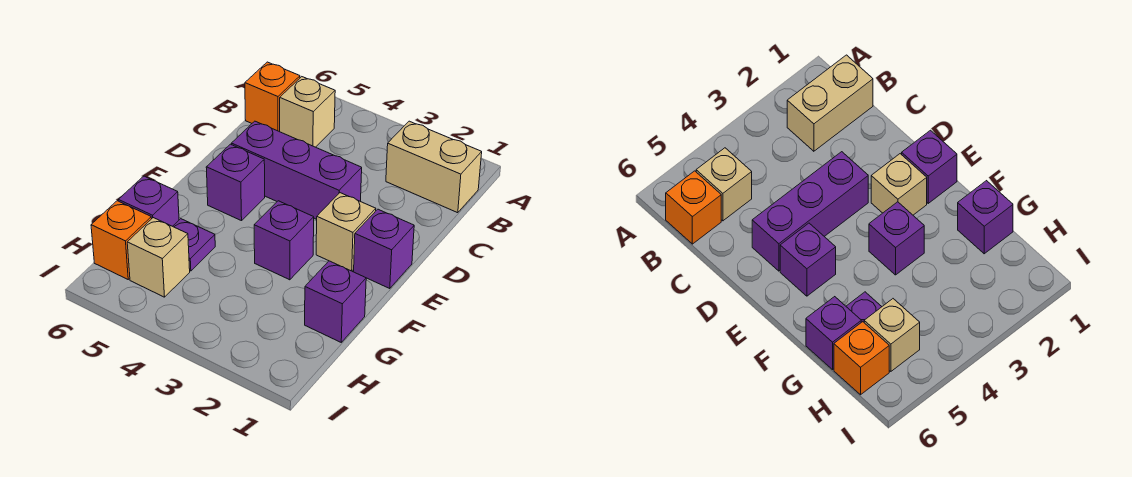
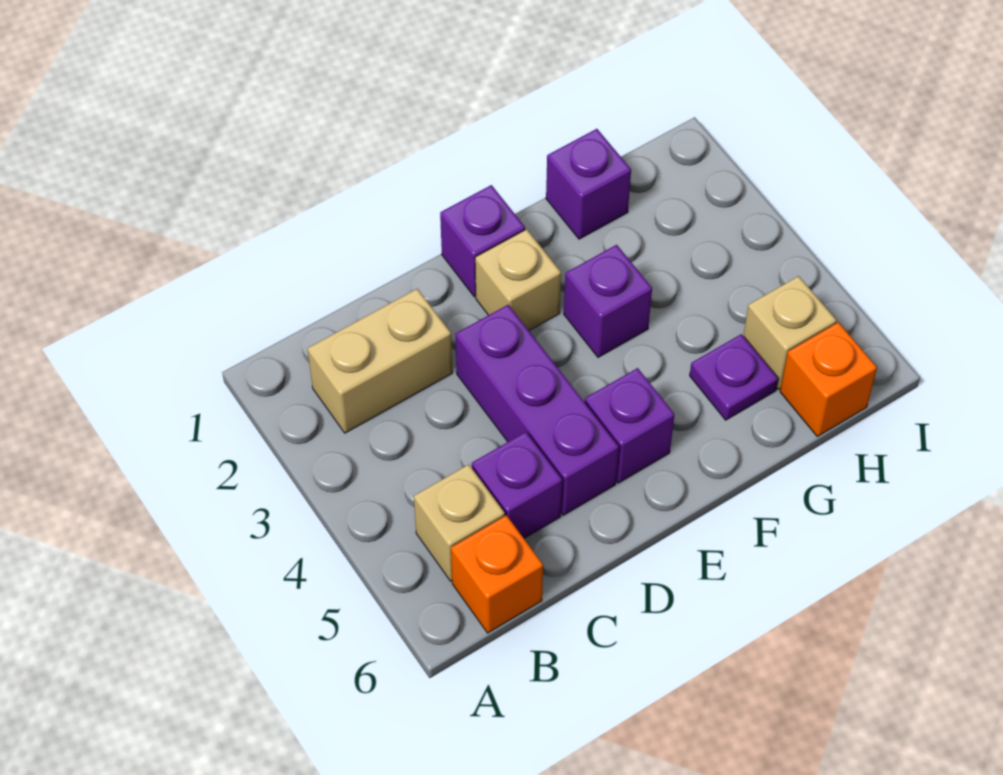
tan brick B1:B2 level 1 -> tan brick B2:C2 level 1
purple brick G6 level 1 -> purple brick C5 level 1

